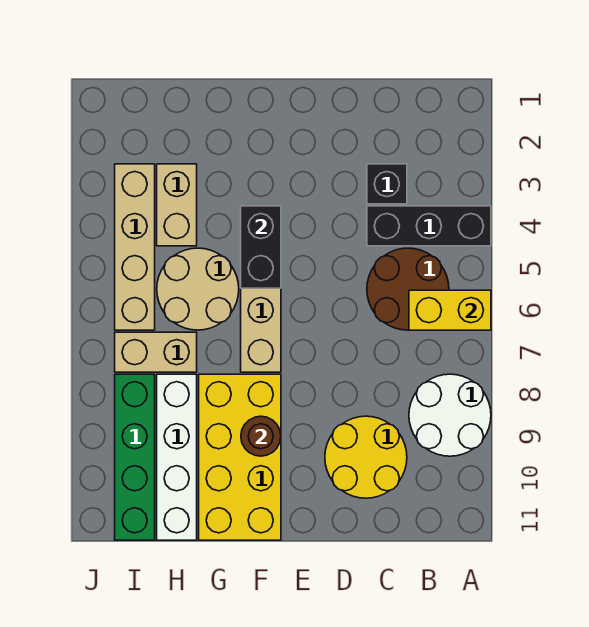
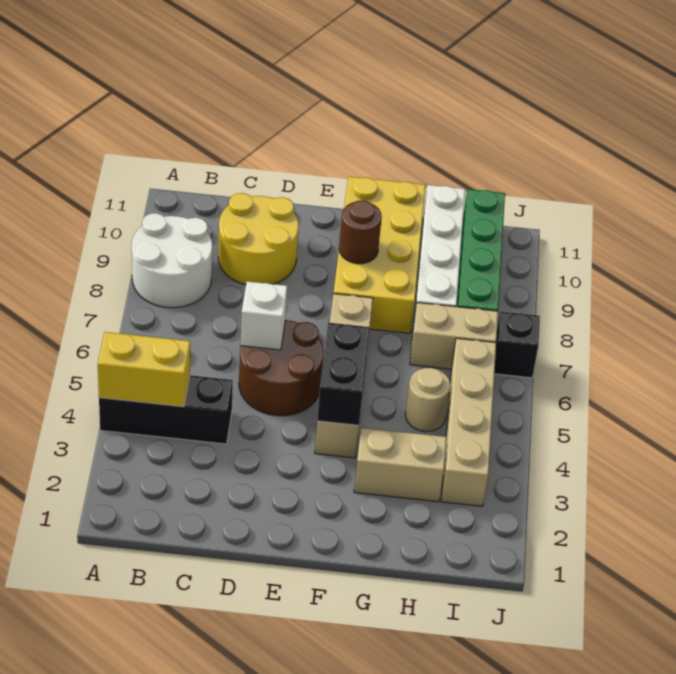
yellow brick A6:B6 level 2 -> yellow brick A4:B4 level 2
brown round brick B5:C6 level 1 -> brown round brick D5:E6 level 1
black brick C3 level 1 -> black brick J7 level 1
none -> white brick D6 level 2
tan round brick G5:H6 level 1 -> tan round brick H5 level 1
tan brick H3:H4 level 1 -> tan brick G3:H3 level 1

